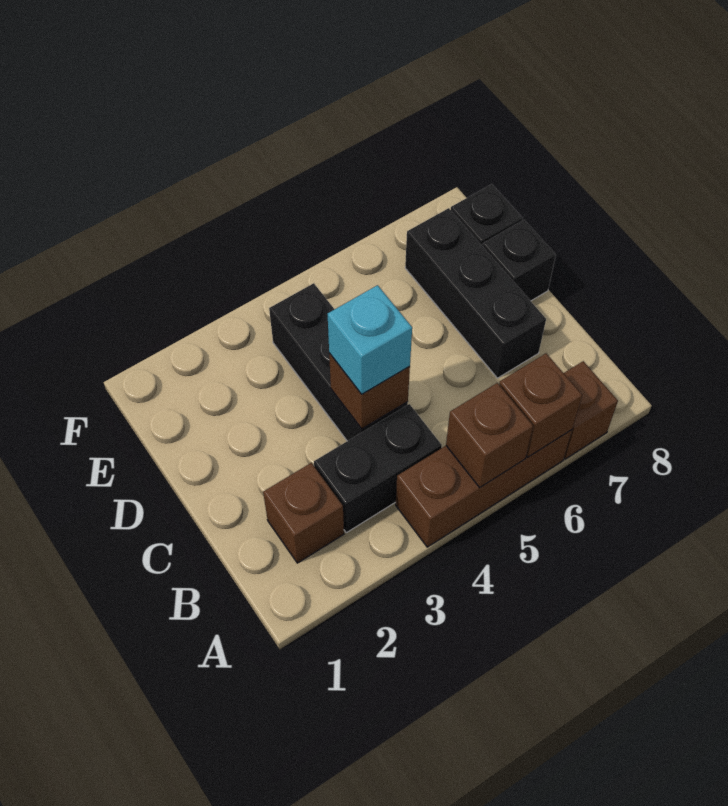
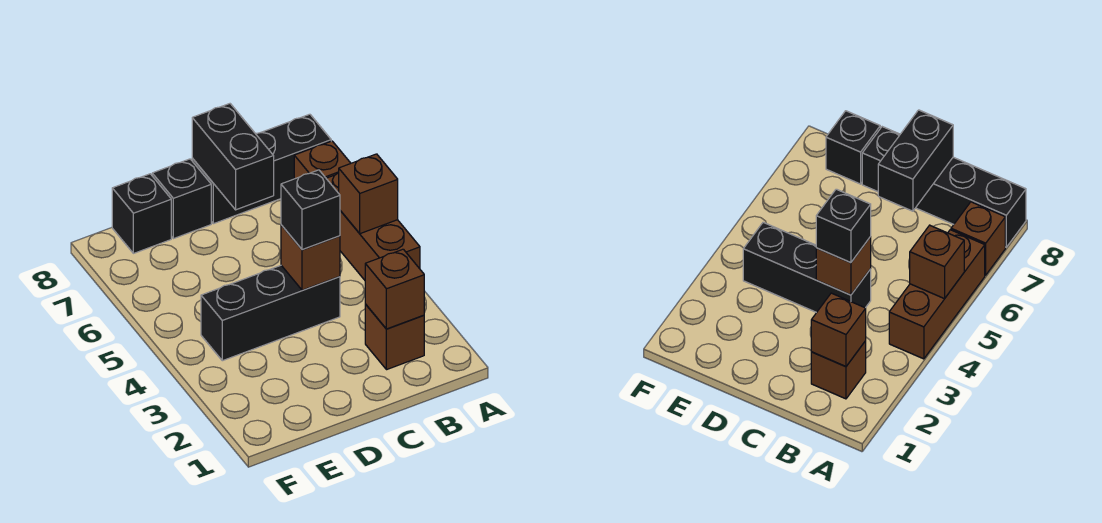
brown brick A6 level 2 -> brown brick B2 level 2
black brick B3:B4 level 1 -> black brick C7:C8 level 2
cyan brick C4 level 3 -> black brick C4 level 3
black brick C7:E7 level 1 -> black brick A8:C8 level 1

